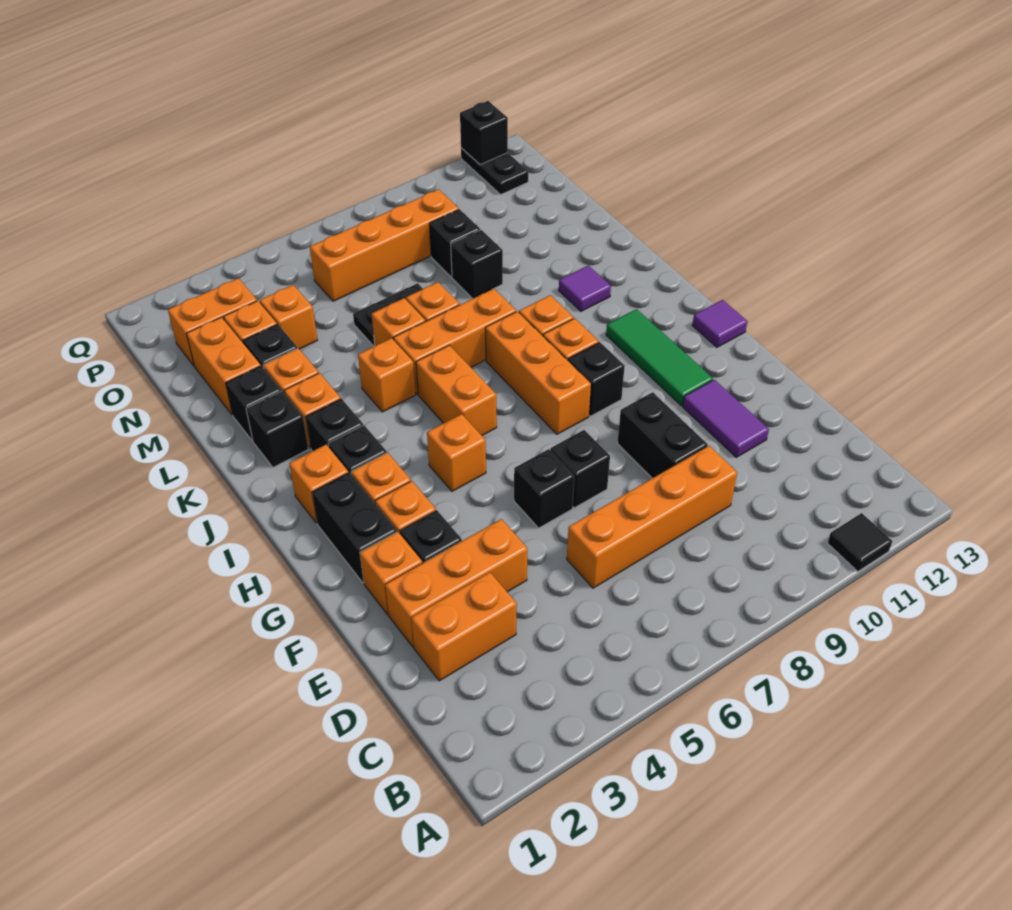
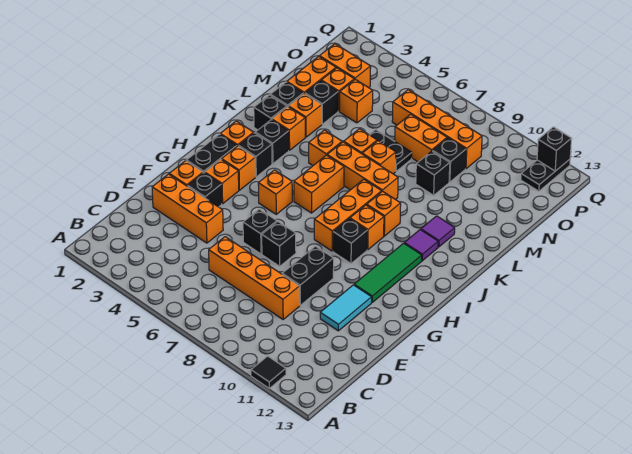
orange brick D2:D3 level 1 -> orange brick N7:N8 level 1
purple tile E11:F11 level 1 -> cyan tile E11:F11 level 1
purple tile H13 level 1 -> purple tile J11 level 1

